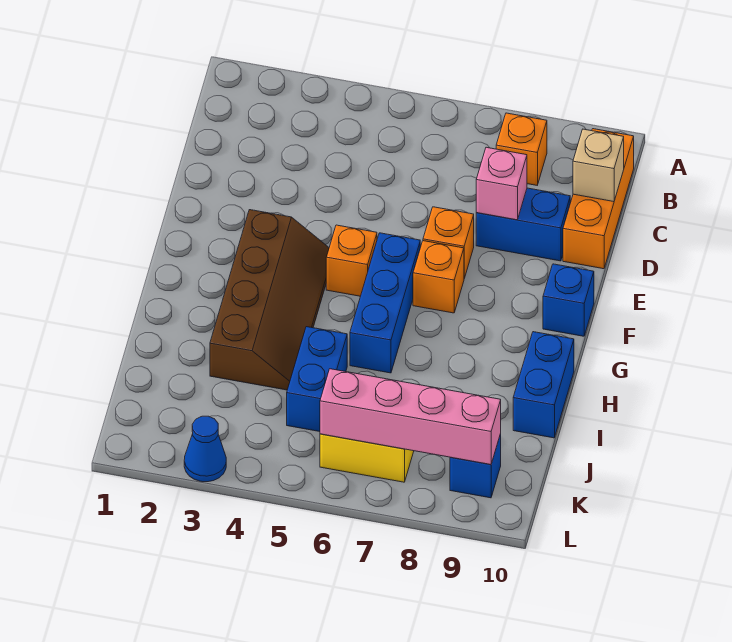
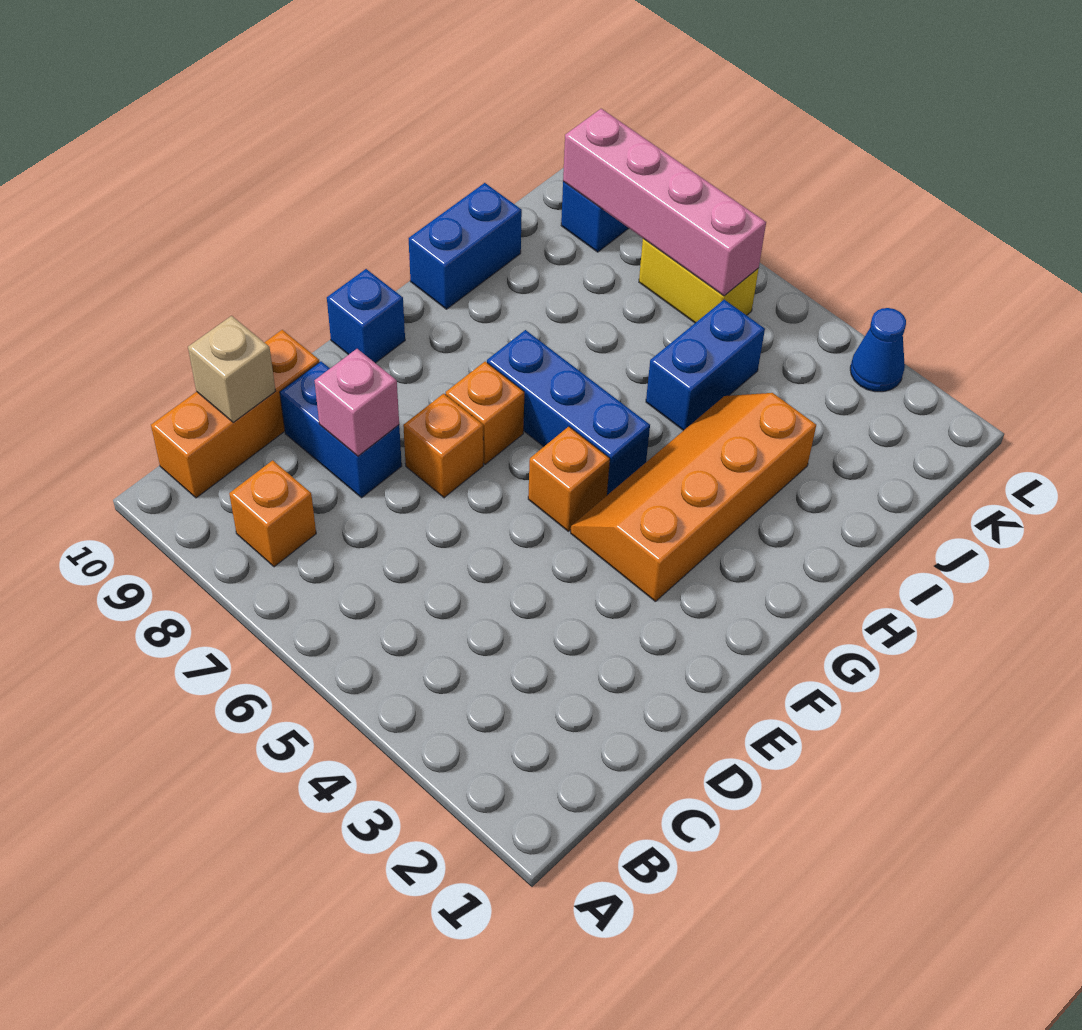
brown slope F3:I4 level 1 top 3 -> orange slope F3:I4 level 1 top 3
blue brick F6:H6 level 1 -> blue brick G5:G7 level 1

